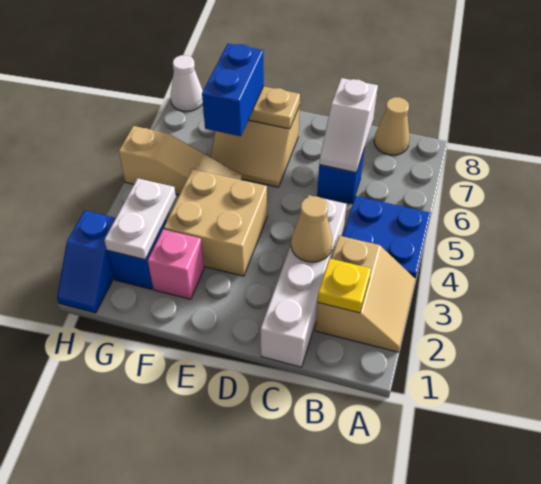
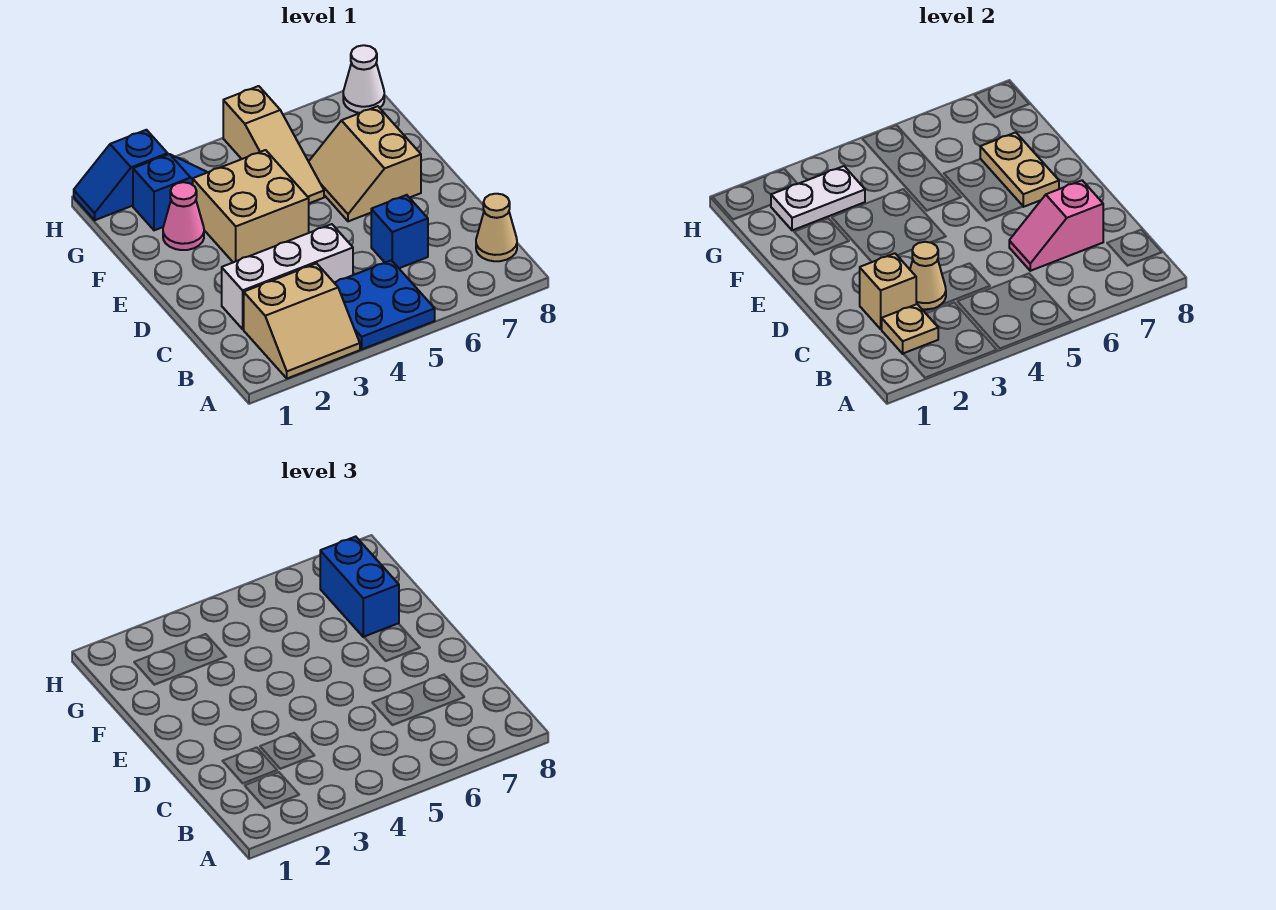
yellow plate B2 level 2 -> tan plate B2 level 2
white brick C1:C4 level 1 -> white brick C2:C4 level 1
none -> tan brick C2 level 2
white slope C6:C7 level 2 top 7 -> pink slope C6:C7 level 2 top 7
pink brick F2 level 1 -> pink cone F2 level 1
blue brick F6:F7 level 3 -> blue brick F7:G7 level 3

